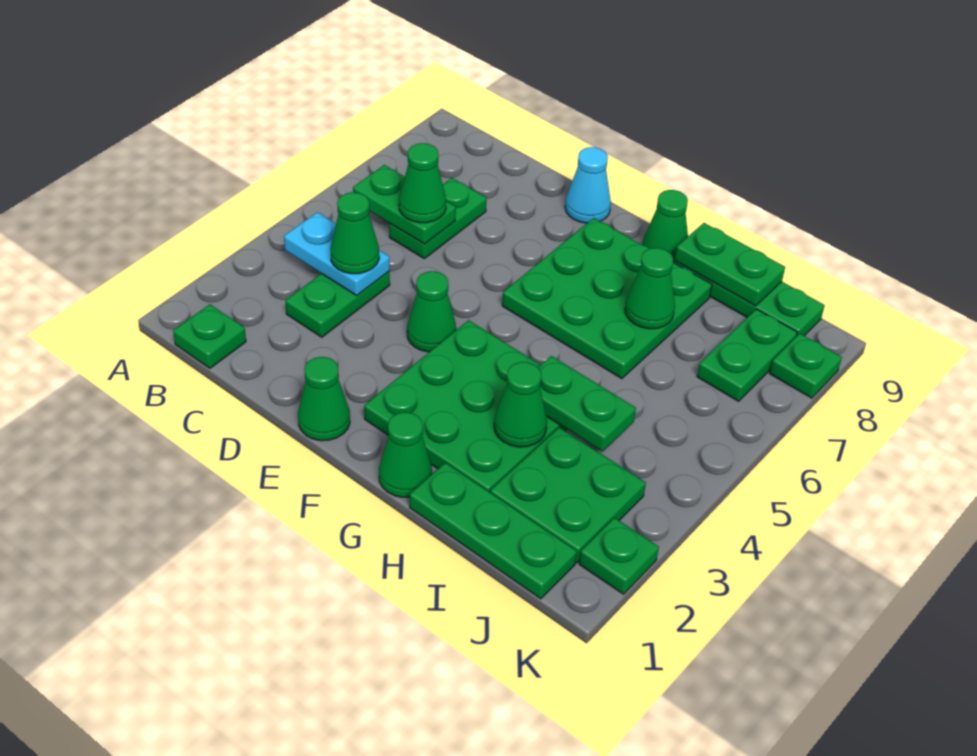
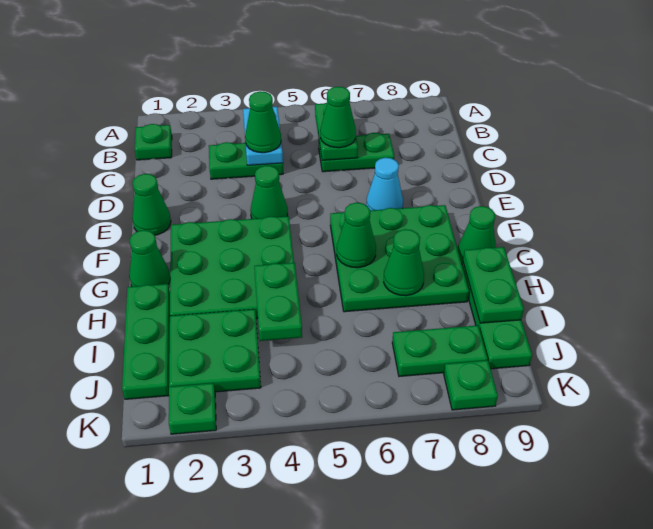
cyan cone E9 level 1 -> cyan cone E7 level 1
green cone H3 level 2 -> green cone G6 level 2

